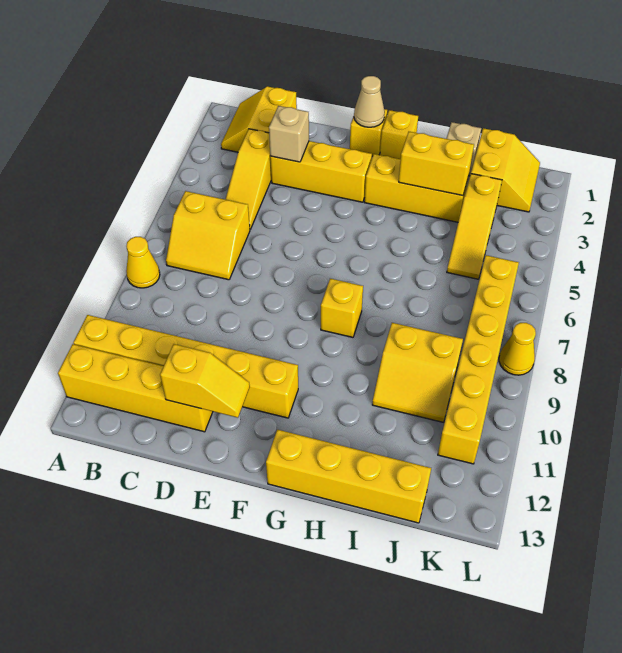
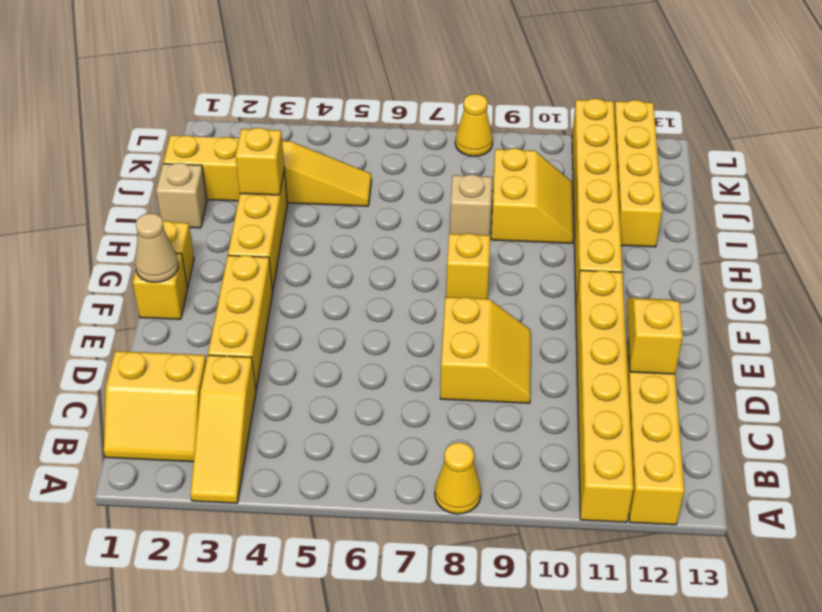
yellow slope B6:C7 level 1 top 6 -> yellow slope D8:E9 level 1 top 8
yellow slope C3:C5 level 1 top 3 -> yellow slope A3:C3 level 1 top C
tan brick D3 level 2 -> tan brick I8 level 1
yellow brick G13:J13 level 1 -> yellow brick I12:L12 level 1
yellow brick H3:I3 level 2 -> yellow brick I3 level 2
yellow brick K6:K11 level 1 -> yellow brick G11:L11 level 1

